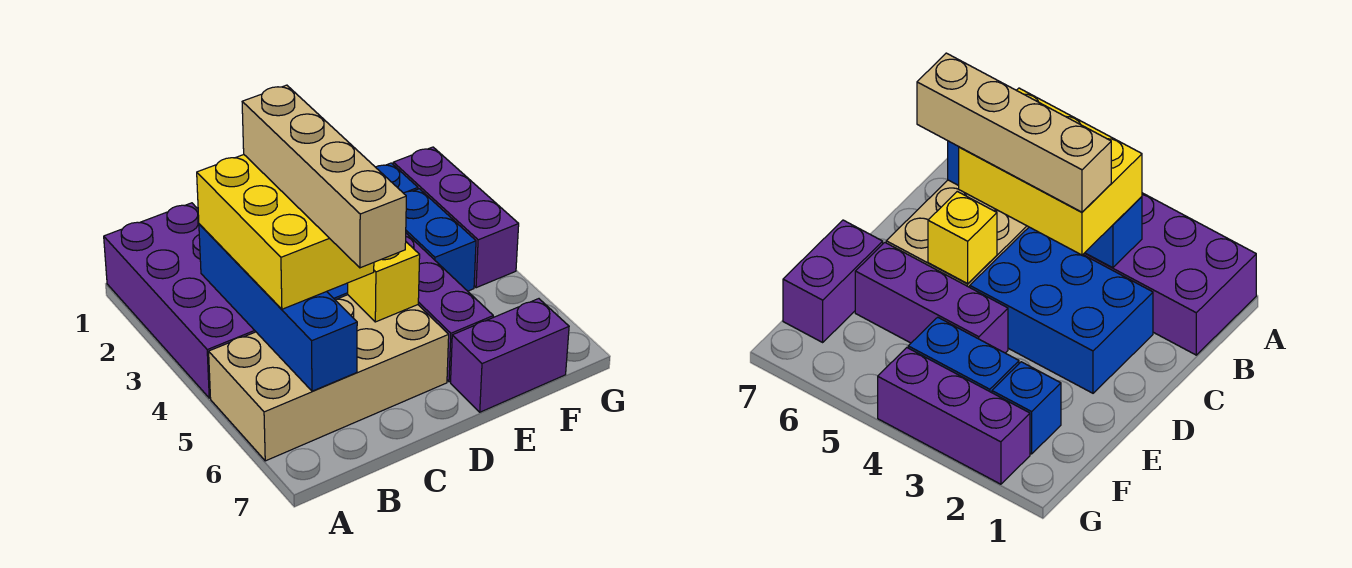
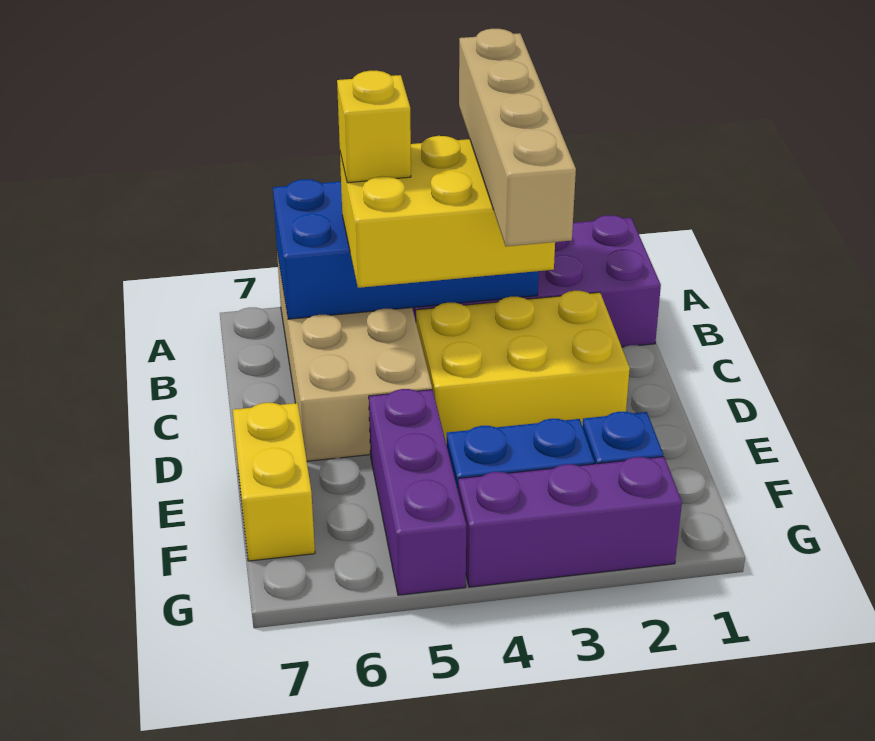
blue brick B3:B6 level 2 -> blue brick A3:B6 level 2
blue brick C2:D4 level 1 -> yellow brick C2:D4 level 1
tan brick C3:C6 level 4 -> tan brick A3:D3 level 4
yellow brick D5 level 2 -> yellow brick B5 level 4
purple brick E4:E6 level 1 -> purple brick E5:G5 level 1
purple brick E7:F7 level 1 -> yellow brick E7:F7 level 1

